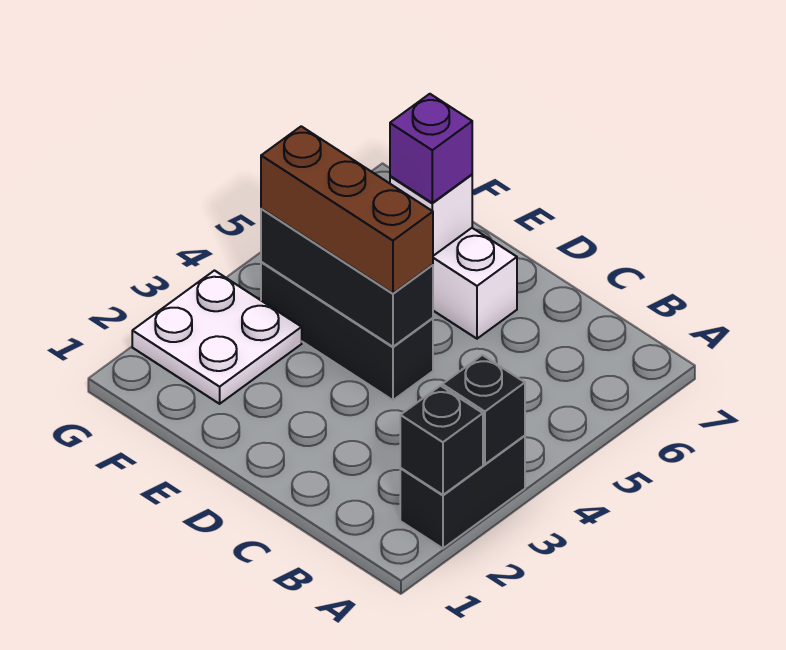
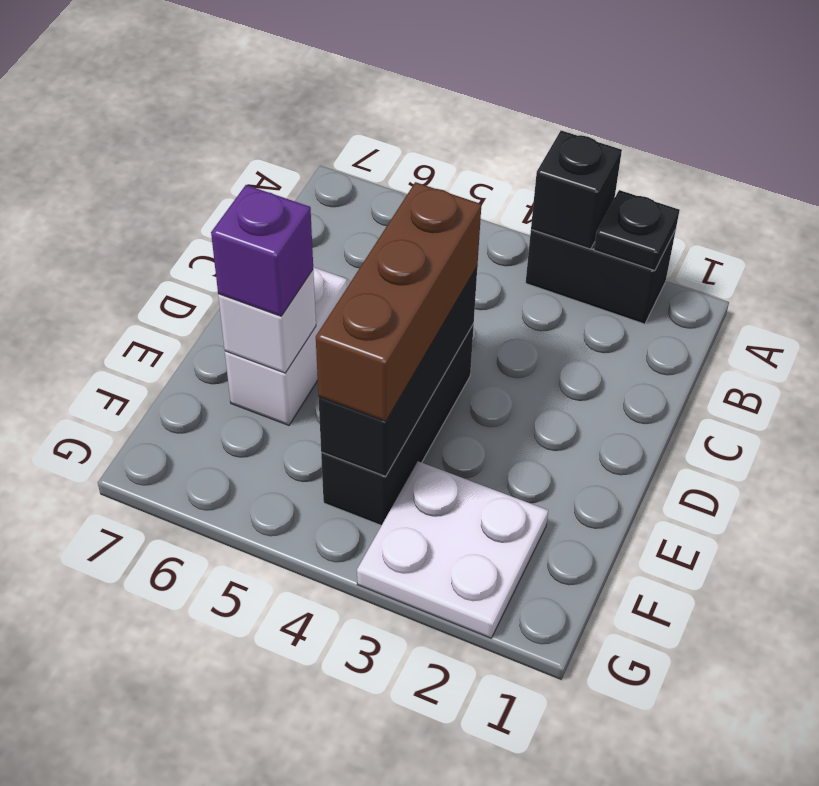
black brick A2 level 2 -> black plate A2 level 2

